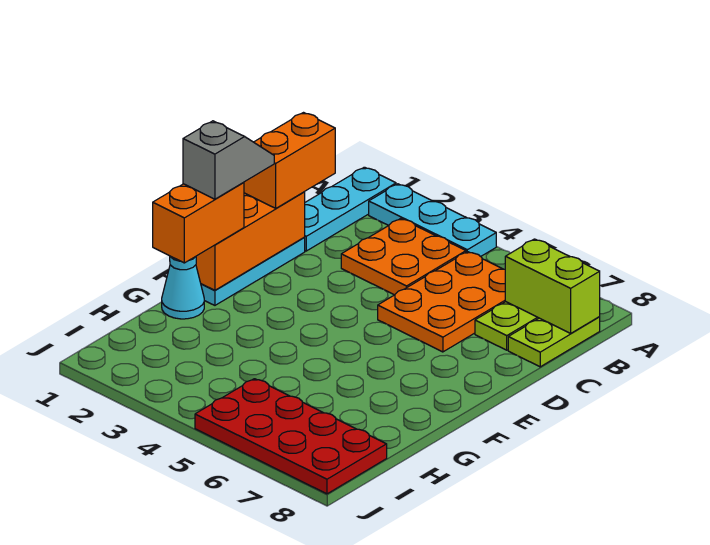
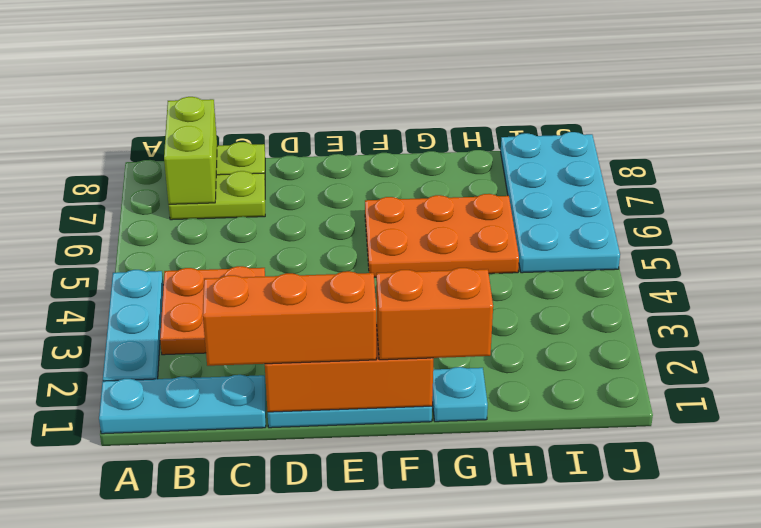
orange plate B5:D6 level 1 -> orange plate F5:H6 level 1
orange brick C1:D1 level 3 -> orange brick C1:E1 level 3
grey slope E1:F1 level 4 top F -> none
cyan cone G1 level 1 -> cyan plate G1 level 1
red plate I5:J8 level 1 -> cyan plate I5:J8 level 1

